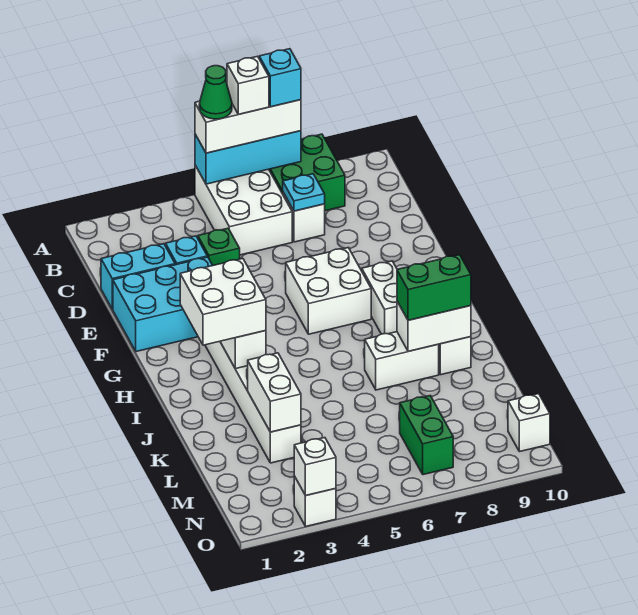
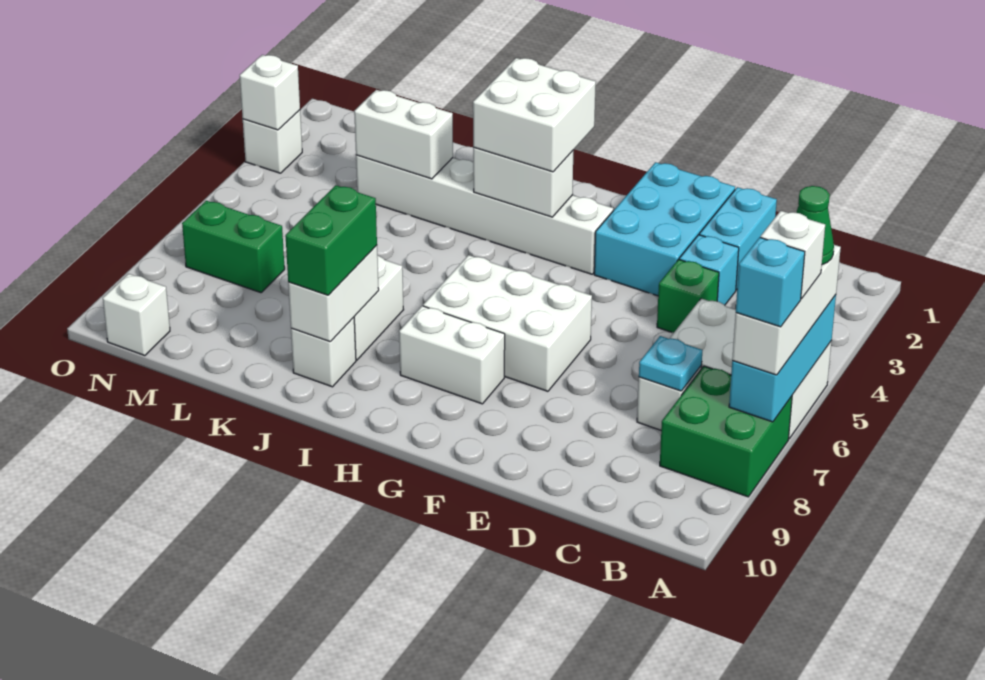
white brick F6:G7 level 1 -> white brick F6:H7 level 1

